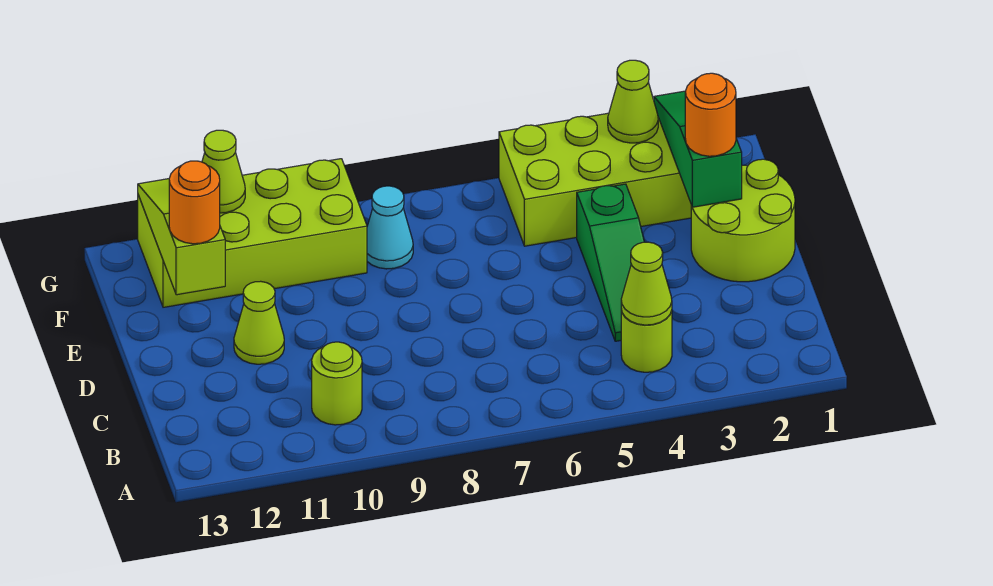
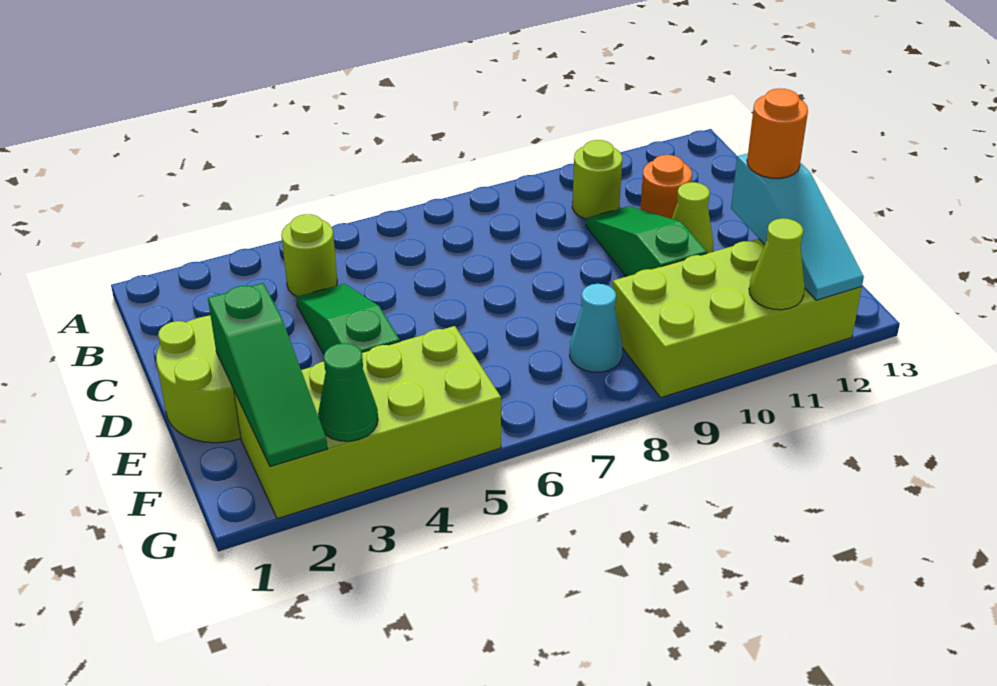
lime cone B4 level 2 -> none
none -> green slope C10:E10 level 1 top E
orange round brick E2 level 3 -> orange round brick C11 level 1
lime slope E12:G12 level 2 top E -> cyan slope E12:G12 level 2 top E
lime cone G3 level 2 -> green cone G3 level 2

